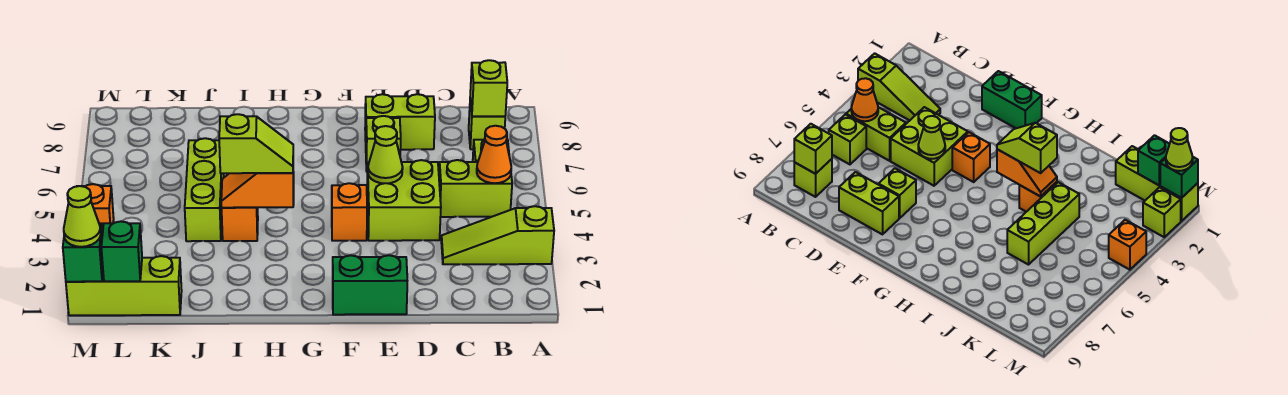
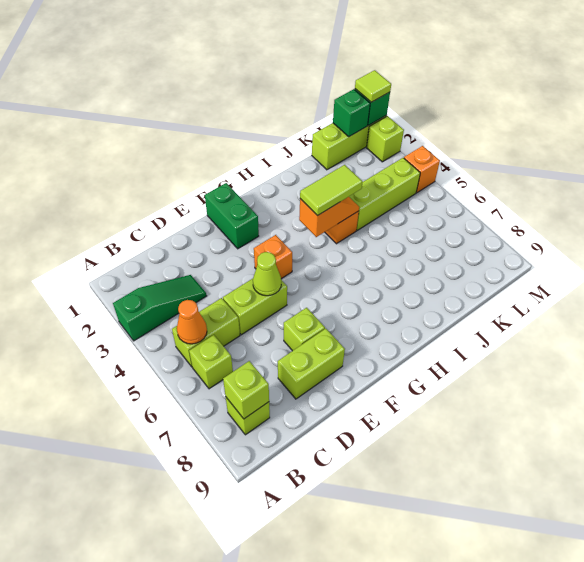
lime slope A3:C3 level 1 top A -> green slope A3:C3 level 1 top A
lime brick D4:E5 level 1 -> lime brick D5:E5 level 1
green brick E1:F1 level 1 -> green brick F1:F2 level 1
lime slope H4:I4 level 3 top I -> lime tile H4:I4 level 3
lime brick J4:J6 level 1 -> lime brick J4:L4 level 1
lime cone M1 level 3 -> lime tile M1 level 3

